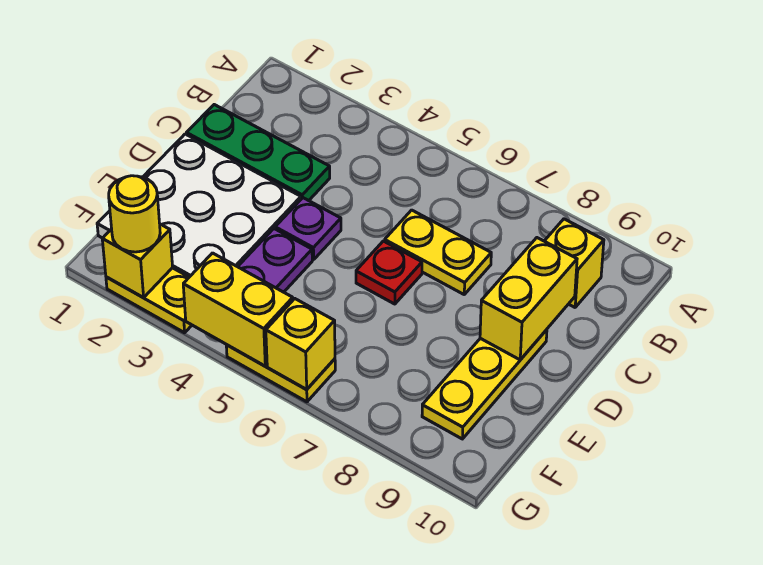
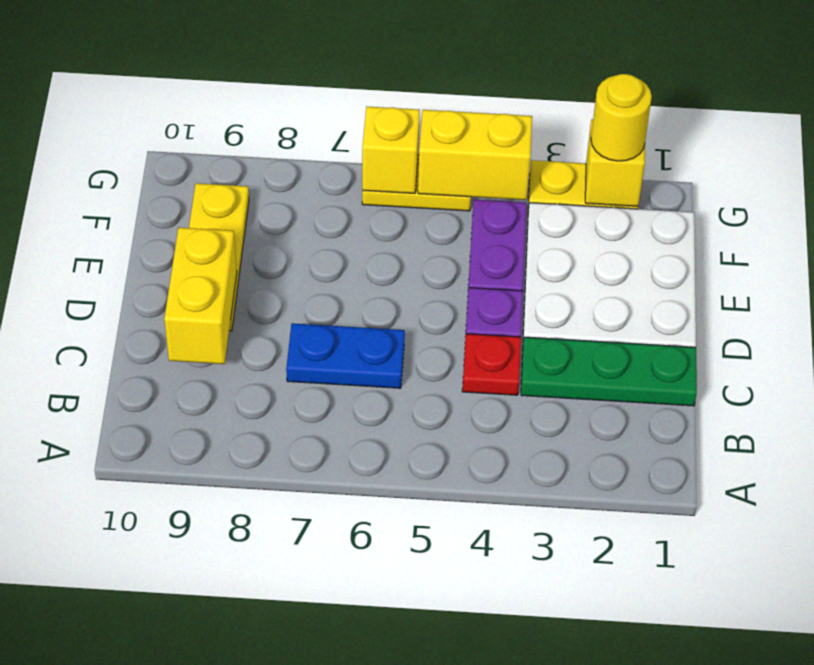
yellow brick B9 level 1 -> none
yellow plate C6:C7 level 1 -> blue plate C6:C7 level 1
red plate D6 level 1 -> red plate C4 level 1

